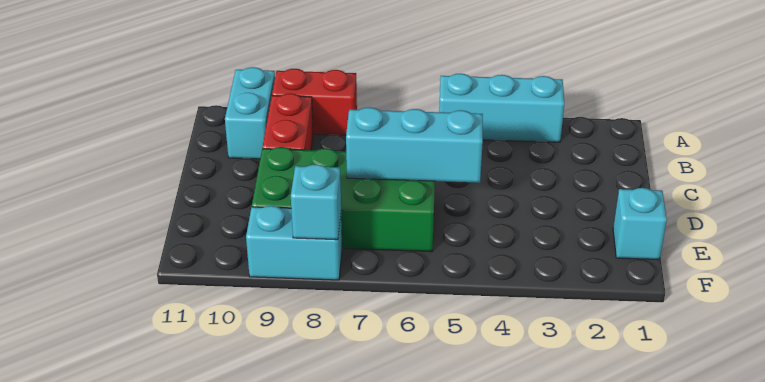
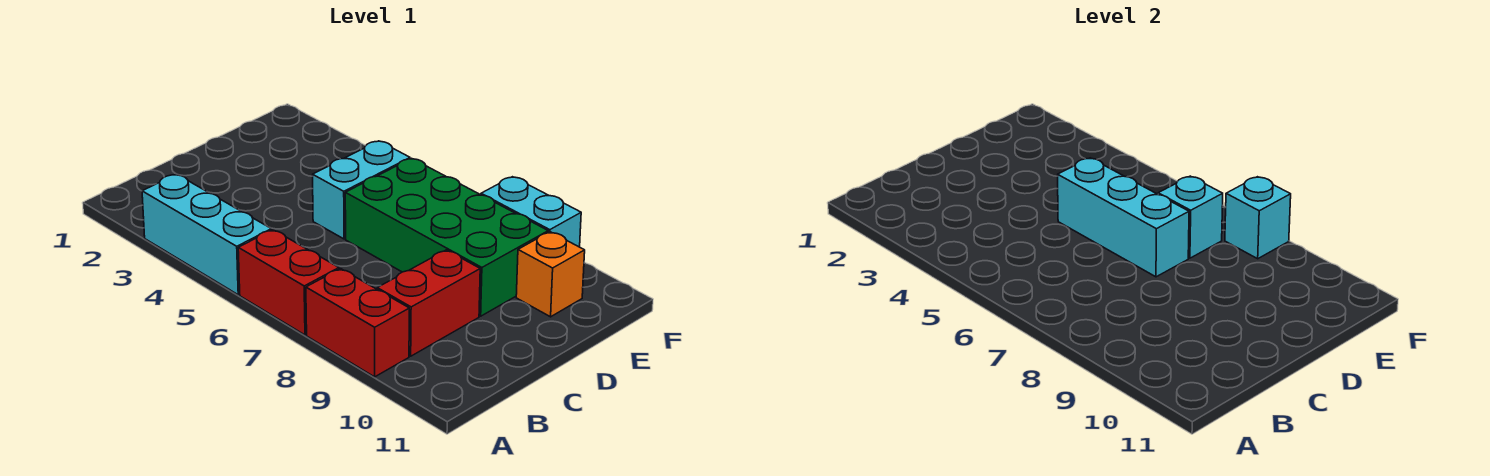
none -> red brick A6:A7 level 1
cyan brick A10:B10 level 1 -> cyan brick D5:E5 level 1
cyan brick E1 level 1 -> cyan brick E7 level 2
none -> orange brick E10 level 1

